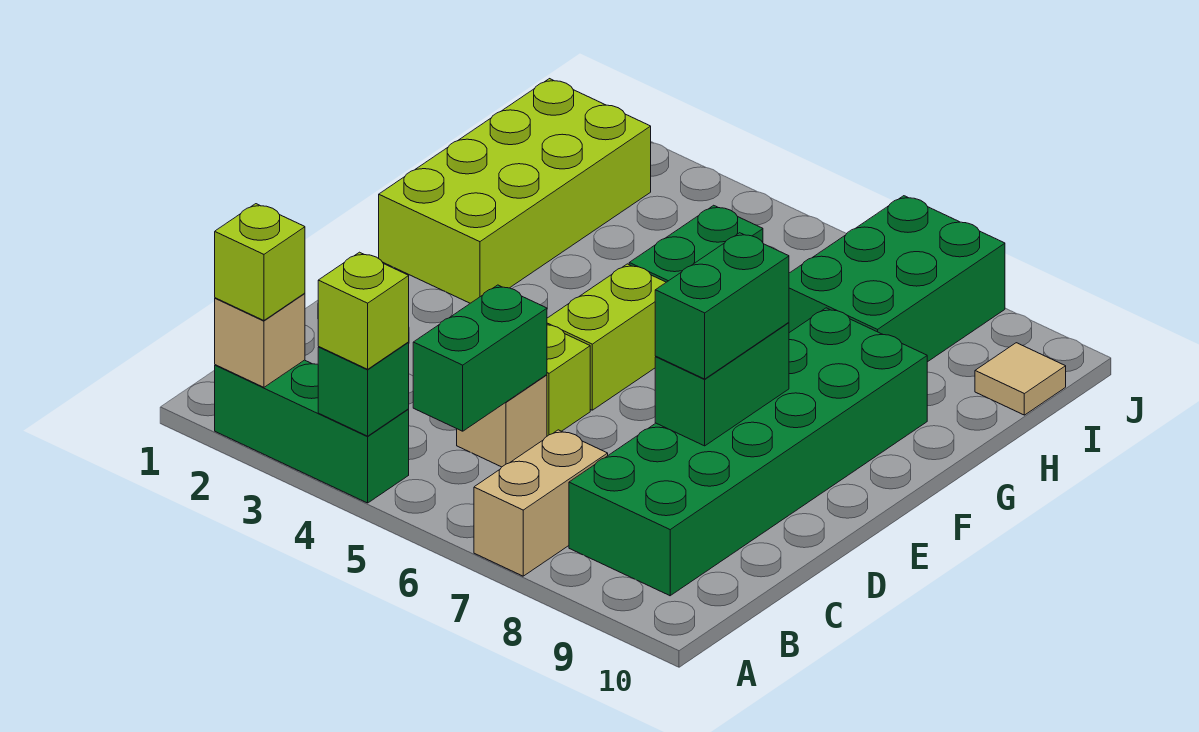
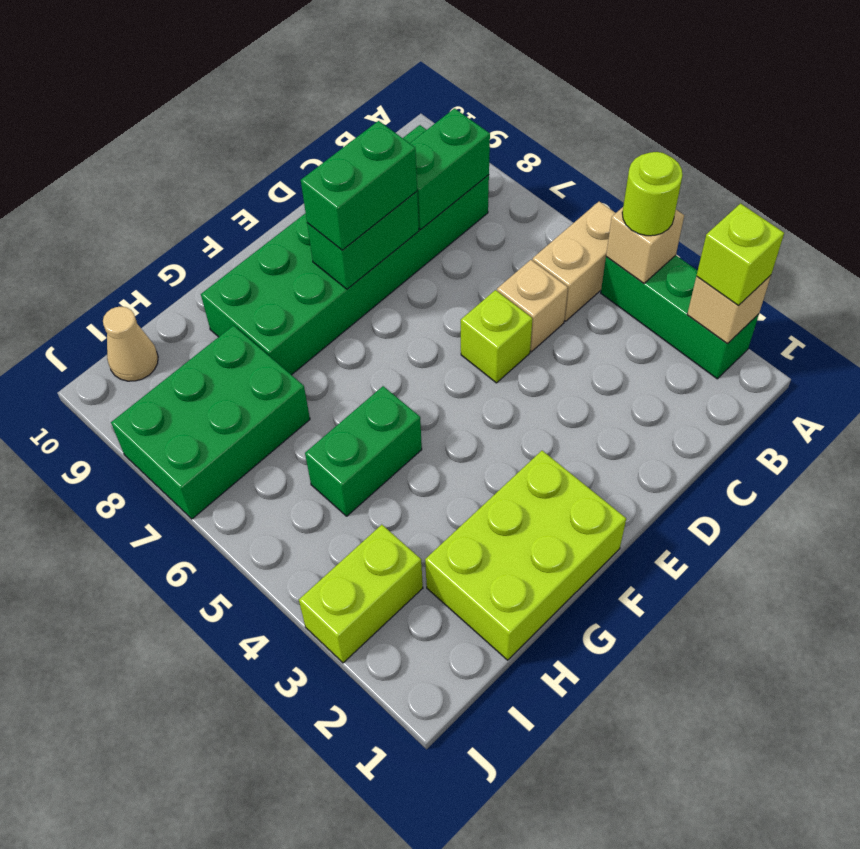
green brick A4 level 2 -> tan brick A4 level 2
lime brick A4 level 3 -> lime round brick A4 level 3
tan brick A7:B7 level 1 -> tan brick A5:B5 level 1
green brick B5:C5 level 2 -> green brick B8:C8 level 2
lime brick E5:F5 level 1 -> lime brick I3:J3 level 1
lime brick F1:I2 level 1 -> lime brick F1:H2 level 1
tan tile I10 level 1 -> tan cone I10 level 1

